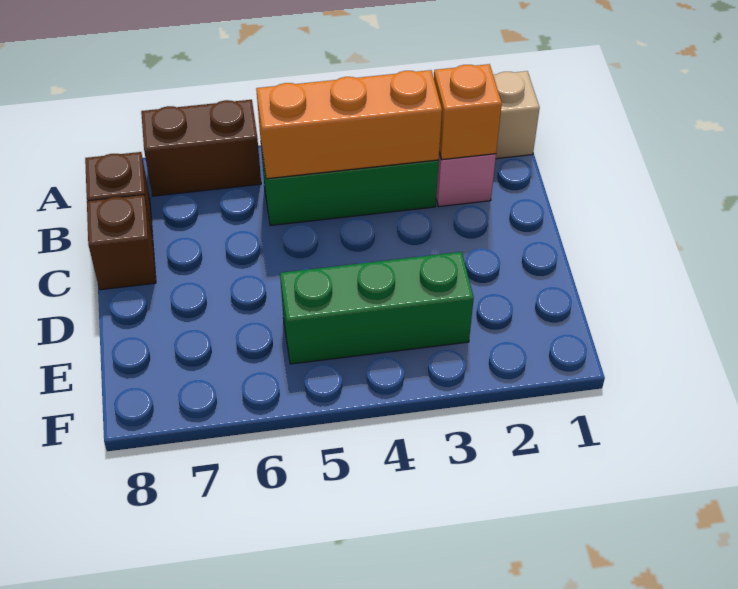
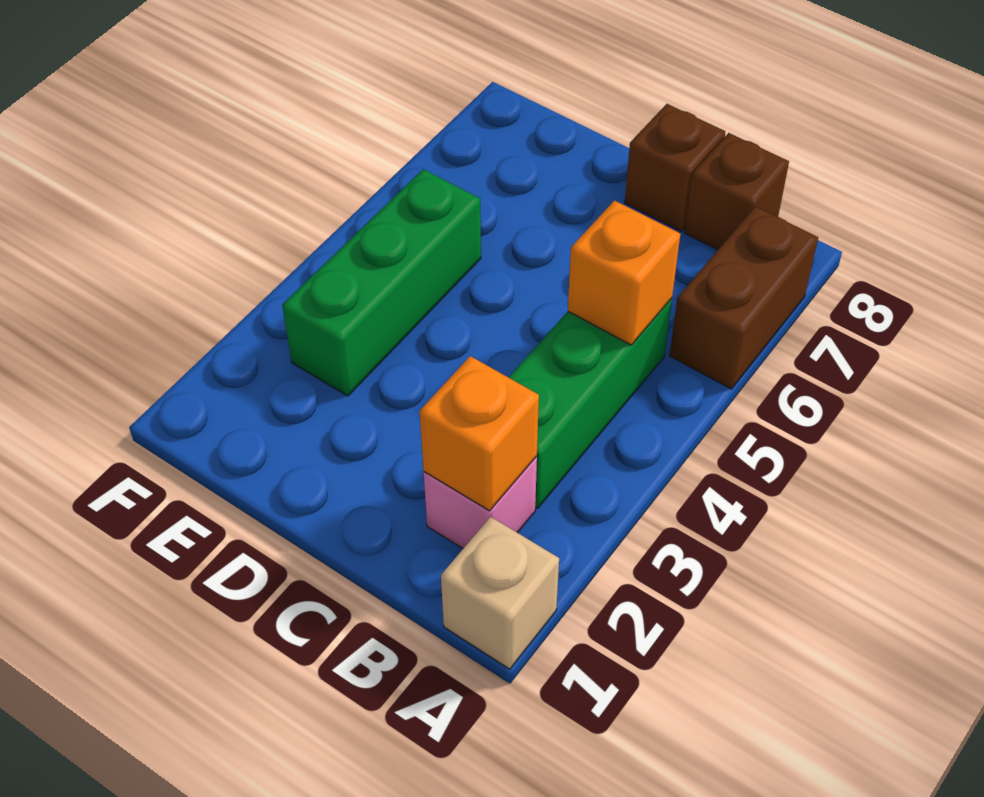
orange brick B3:B5 level 2 -> orange brick B5 level 2

